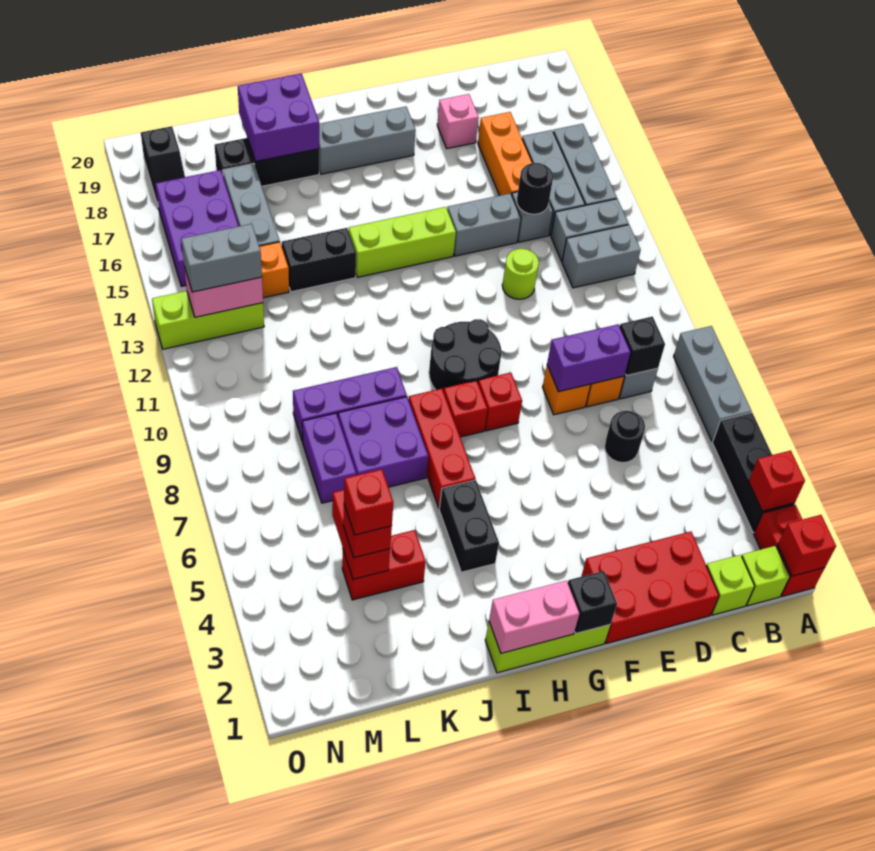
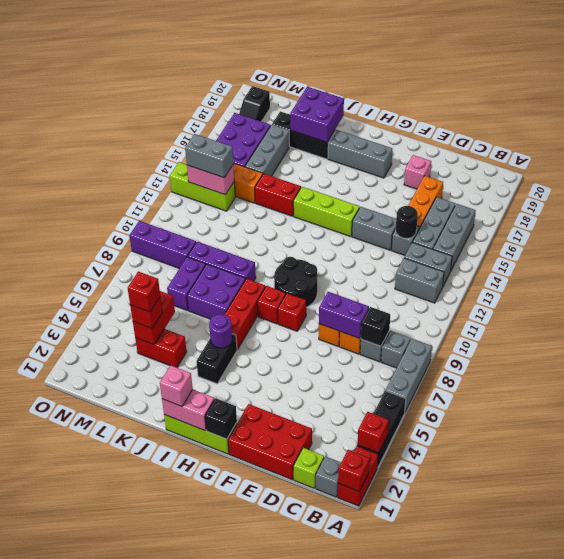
lime brick B1 level 1 -> grey brick B1 level 1
none -> grey brick B8 level 1
black round brick D6 level 1 -> none
lime round brick E12 level 1 -> none
none -> pink brick I1 level 3
none -> purple round brick I5 level 2
black brick J14:K14 level 1 -> red brick J14:K14 level 1
none -> purple brick M9:O9 level 1

